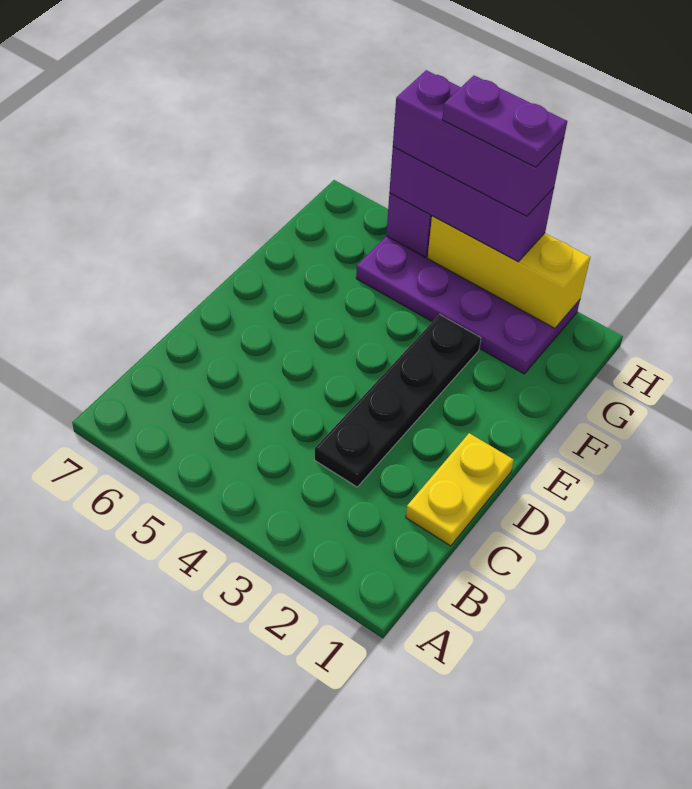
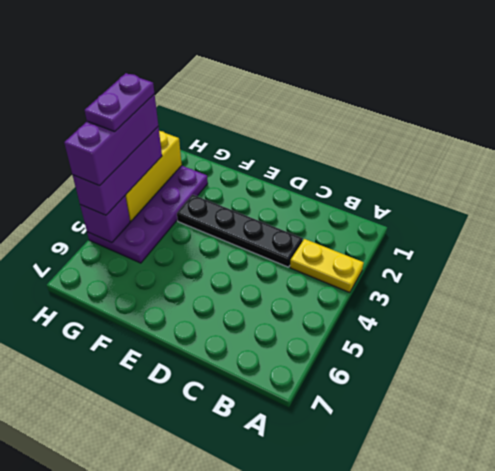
yellow plate C1:D1 level 1 -> yellow plate A3:B3 level 1

